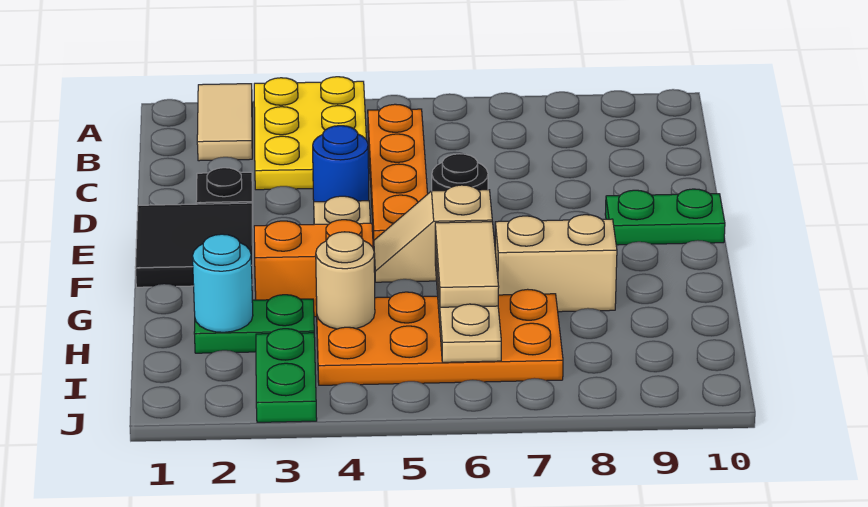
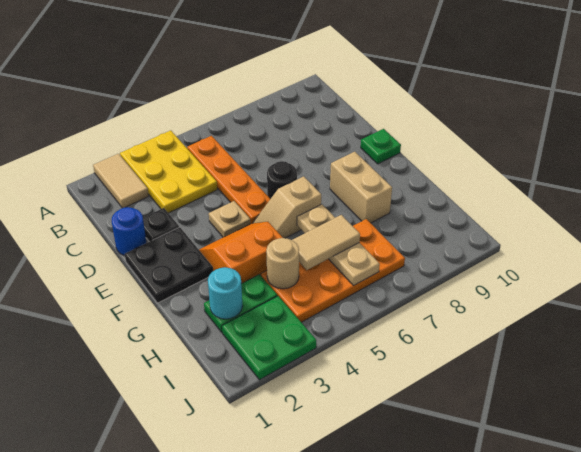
blue round brick D4 level 1 -> blue round brick D1 level 1
black tile E1:F2 level 1 -> black plate E1:F2 level 1
green plate E9:E10 level 1 -> green plate E10 level 1
tan tile G6:H6 level 3 -> tan tile H5:H6 level 3
tan brick G7:G8 level 1 -> tan brick F8:G8 level 1
green plate I3:J3 level 1 -> green plate I2:J3 level 1

